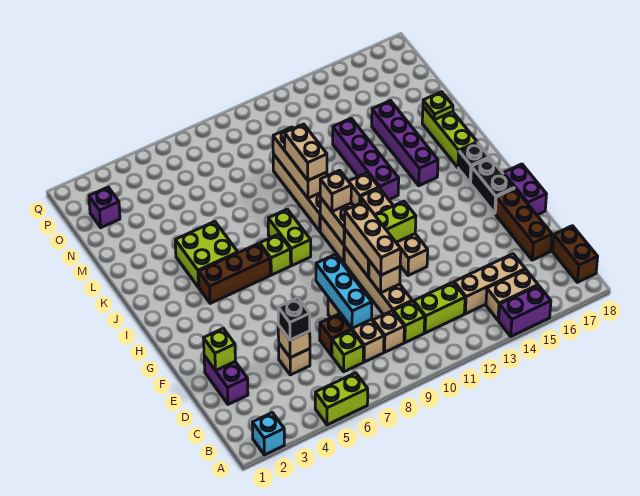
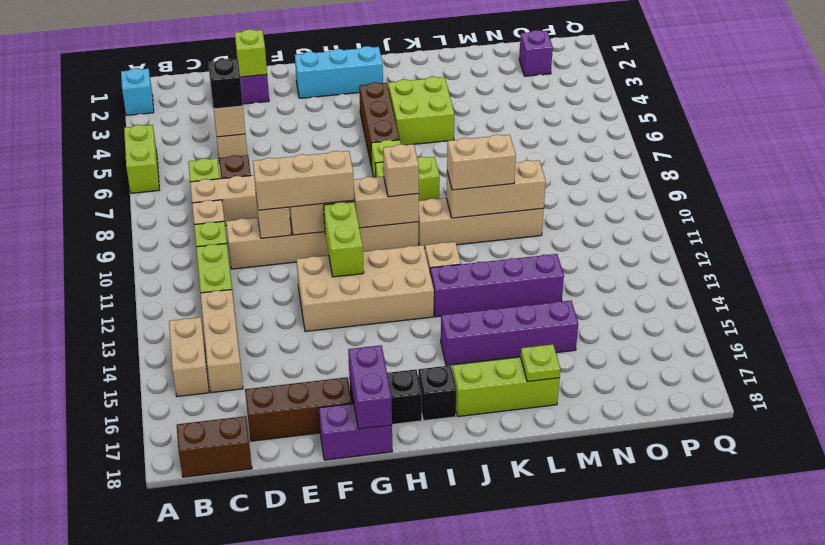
purple brick A14:A15 level 1 -> purple brick G17:G18 level 2
cyan brick D8:F8 level 2 -> cyan brick G2:I2 level 1
tan brick F12:I12 level 1 -> tan brick F12:I13 level 1

